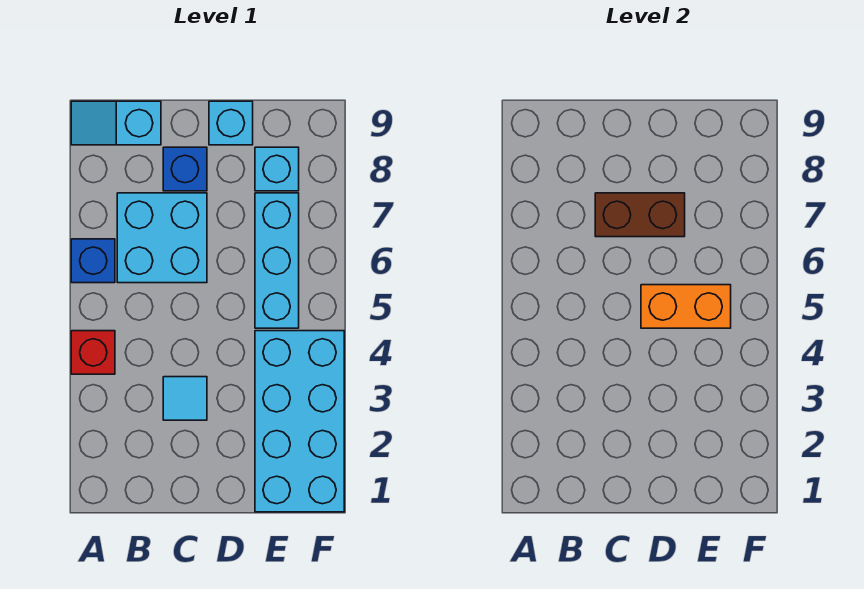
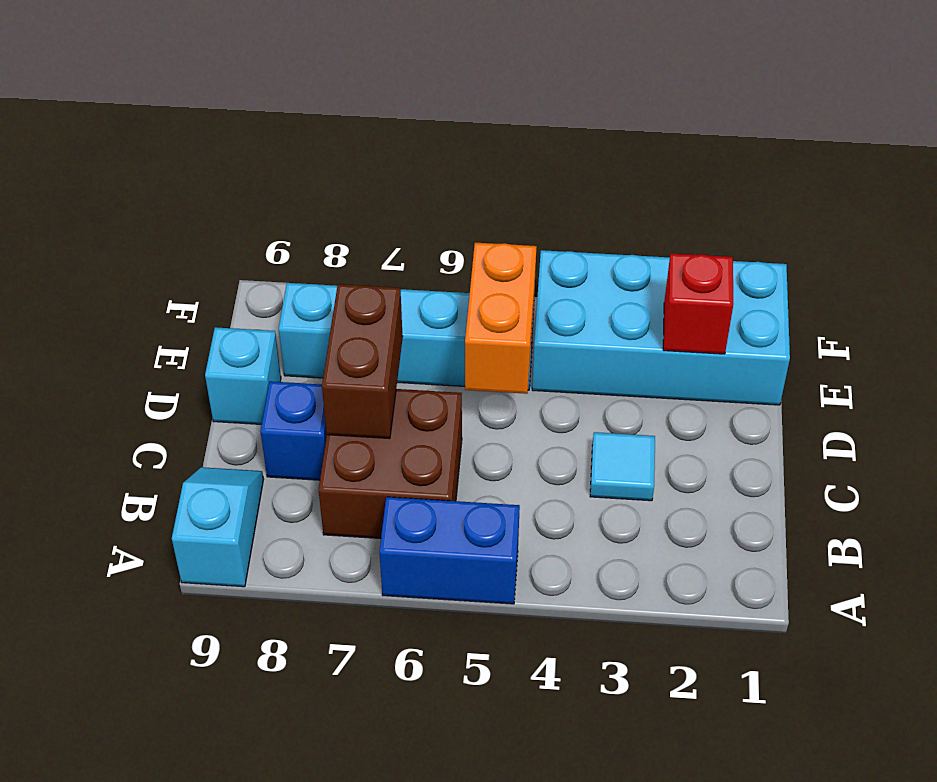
red brick A4 level 1 -> red brick E2 level 2
blue brick A6 level 1 -> blue brick A5:A6 level 1
cyan slope A9:B9 level 1 top B -> cyan slope A9:B9 level 1 top A
cyan brick B6:C7 level 1 -> brown brick B6:C7 level 1

